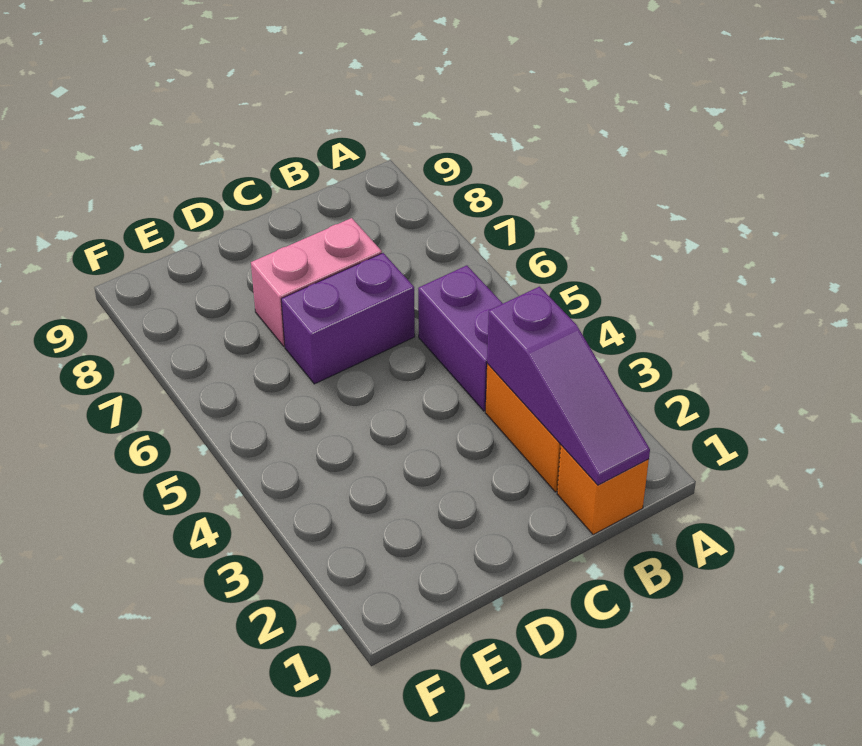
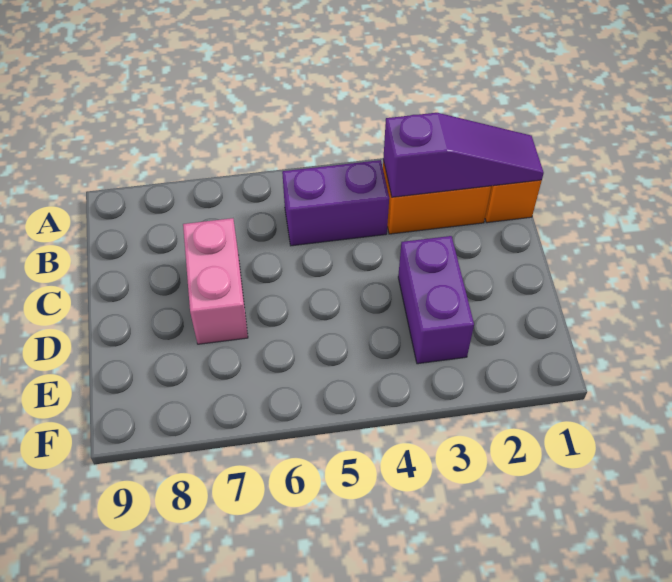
purple brick C6:D6 level 1 -> purple brick D3:E3 level 1

